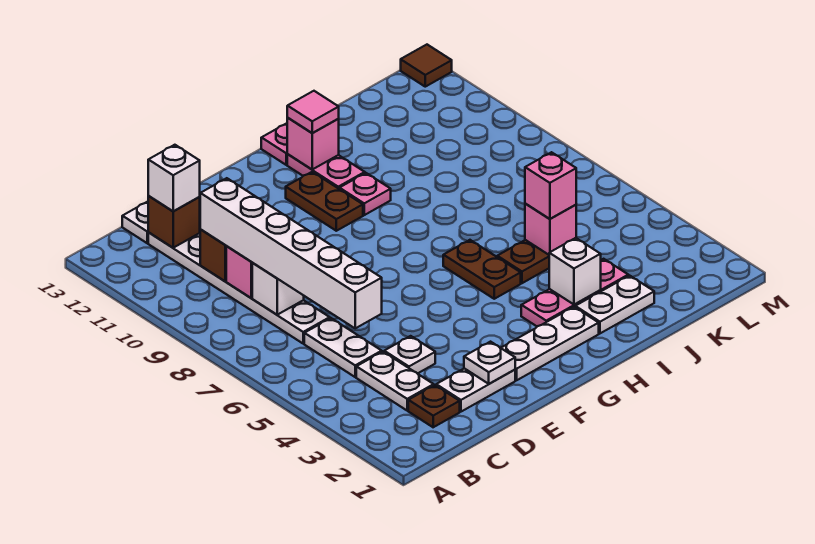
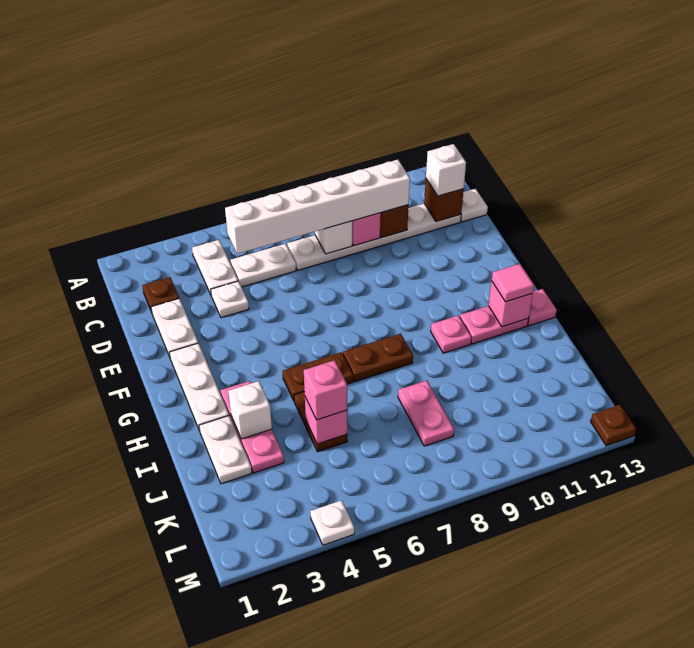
white plate C3:C4 level 1 -> white plate B4:C4 level 1
white plate E2 level 2 -> white plate M4 level 1
brown plate G10:G11 level 1 -> brown plate H7:H8 level 1
none -> pink plate J8:K8 level 1
brown tile M13 level 1 -> brown plate M13 level 1

